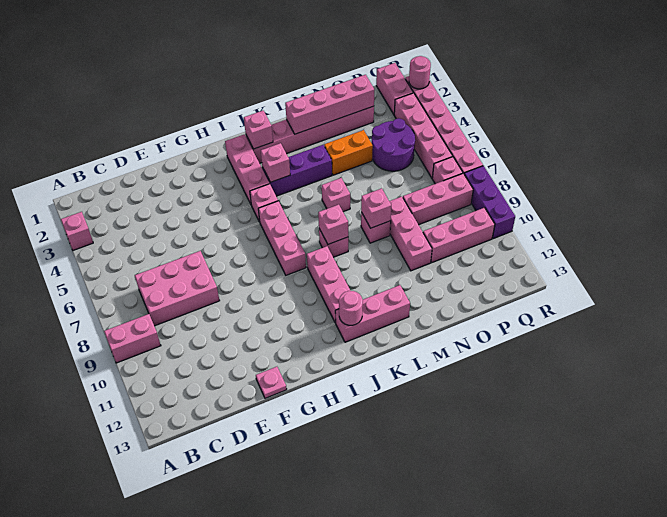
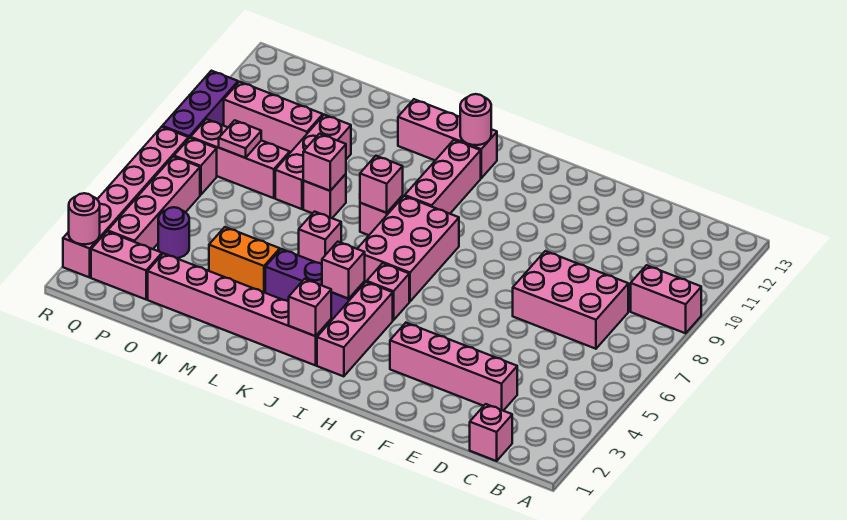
pink brick A3 level 1 -> pink brick C1 level 1
pink plate F13 level 1 -> pink plate P8 level 2
pink brick I6:I8 level 1 -> pink brick I6:J8 level 1
pink brick L2:O2 level 2 -> pink brick D3:G3 level 1
purple round brick O4:P5 level 1 -> purple round brick P4 level 1
pink brick Q1:Q2 level 1 -> pink brick P2:Q2 level 1

